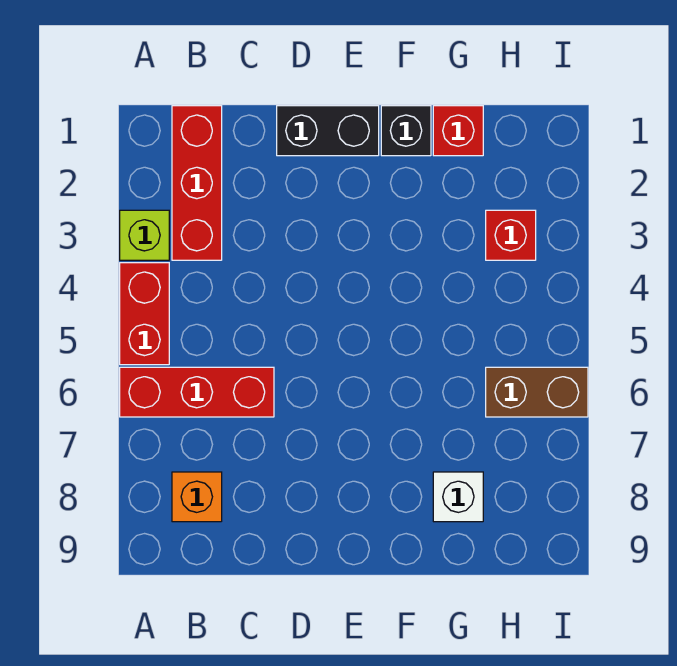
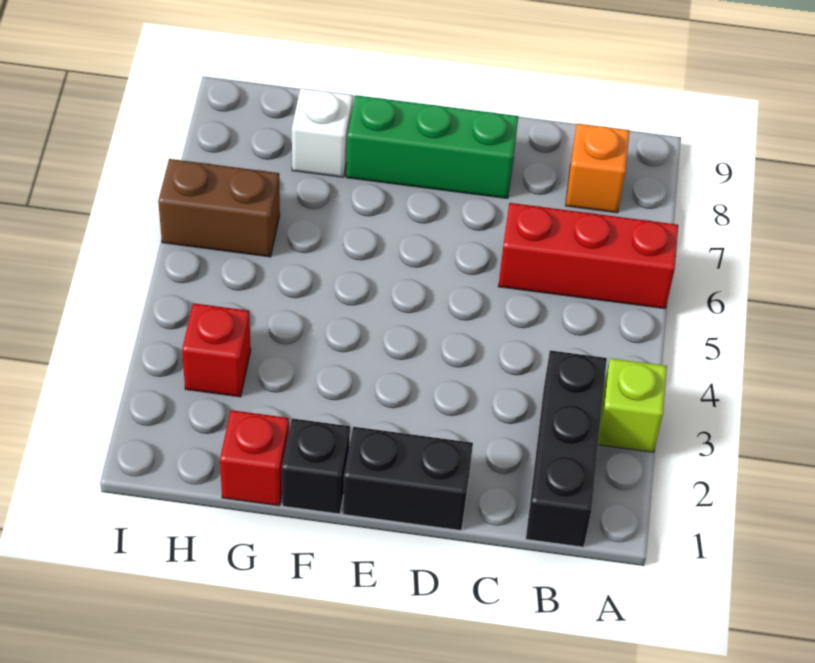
red brick A4:A5 level 1 -> none
red brick B1:B3 level 1 -> black brick B1:B3 level 1
none -> green brick D8:F8 level 1

